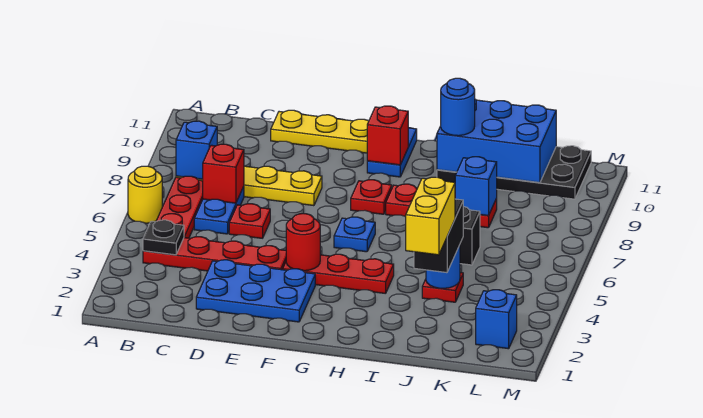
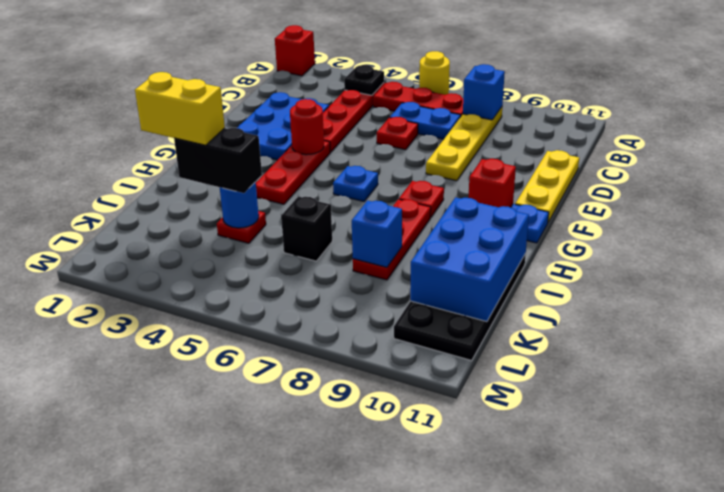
red brick C7 level 2 -> red brick A1 level 1
blue round brick I10 level 3 -> none
blue brick L2 level 1 -> none

